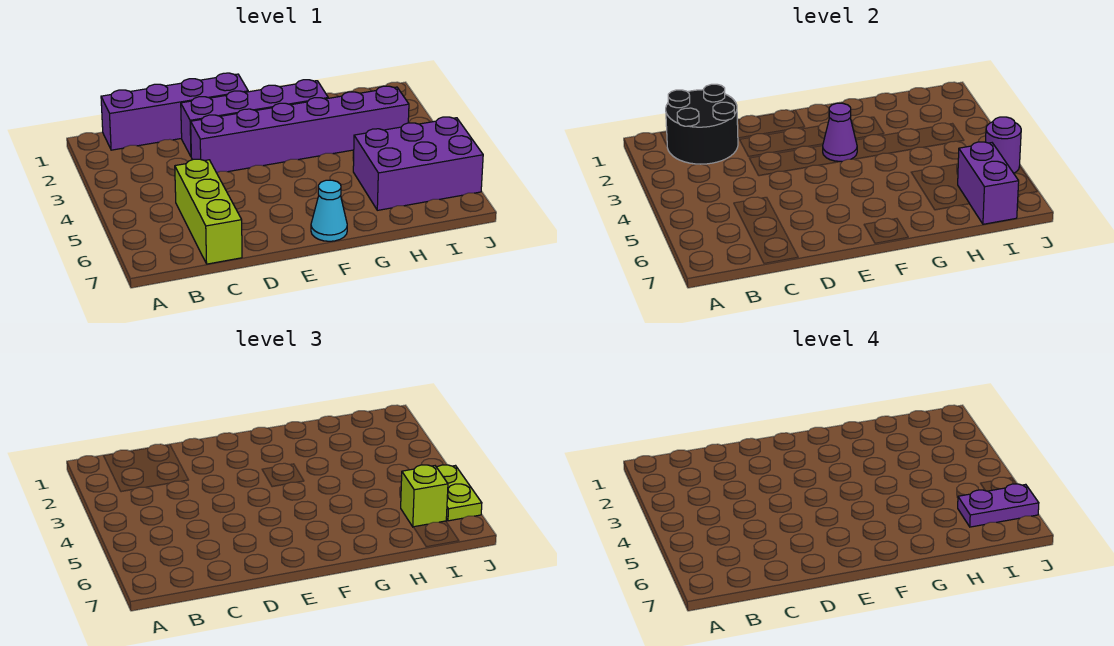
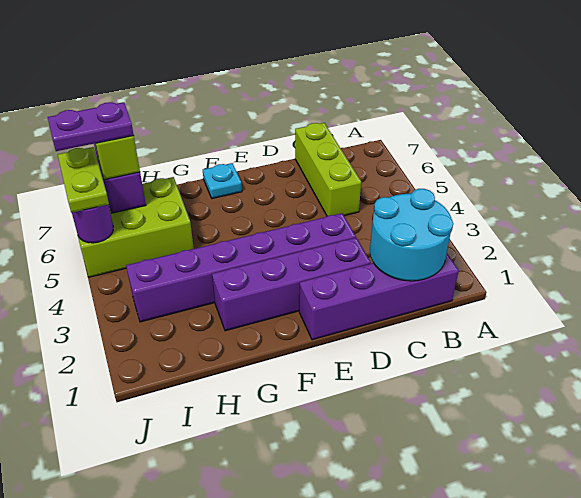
black round brick B1:C2 level 2 -> cyan round brick B1:C2 level 2
purple cone F3 level 2 -> none
cyan cone F7 level 1 -> cyan plate F7 level 1
purple brick H5:J6 level 1 -> lime brick H5:J6 level 1

